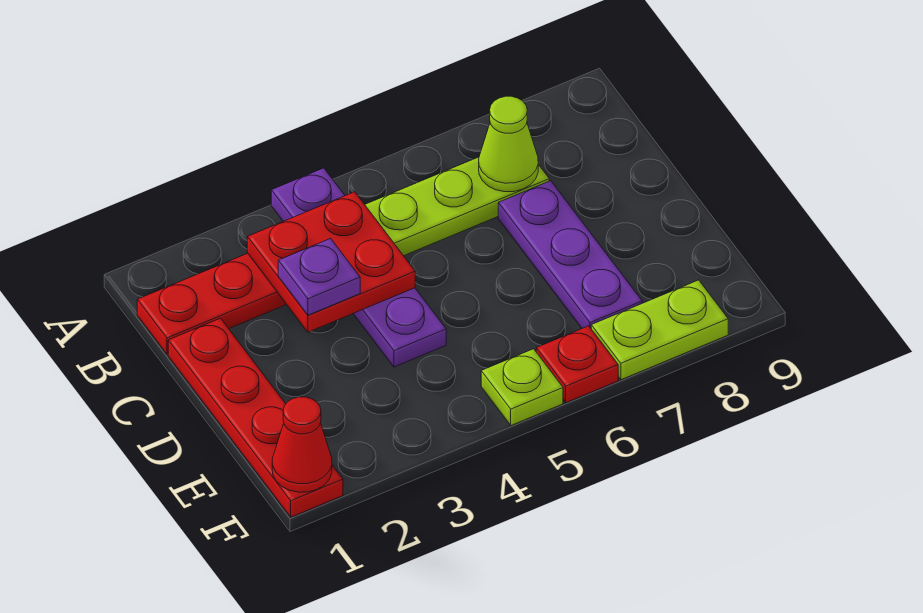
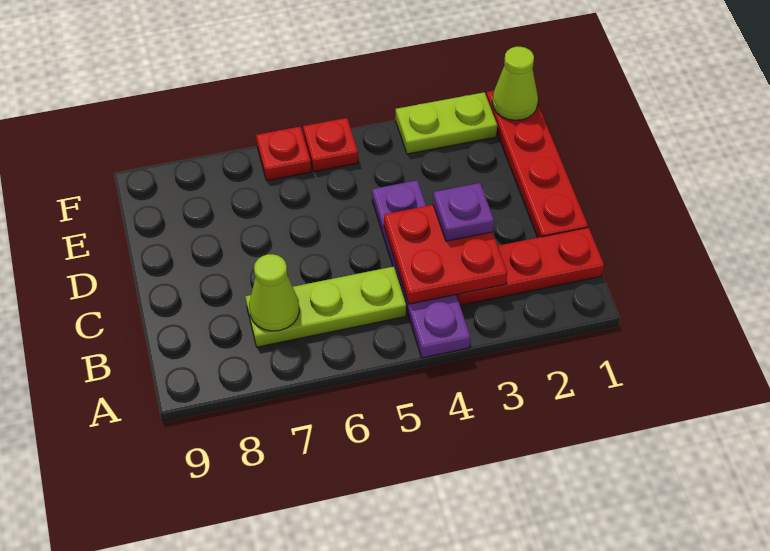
purple plate C7:E7 level 1 -> none
red cone F1 level 2 -> lime cone F1 level 2
lime plate F5 level 1 -> red plate F5 level 1
lime plate F7:F8 level 1 -> lime plate F2:F3 level 1

